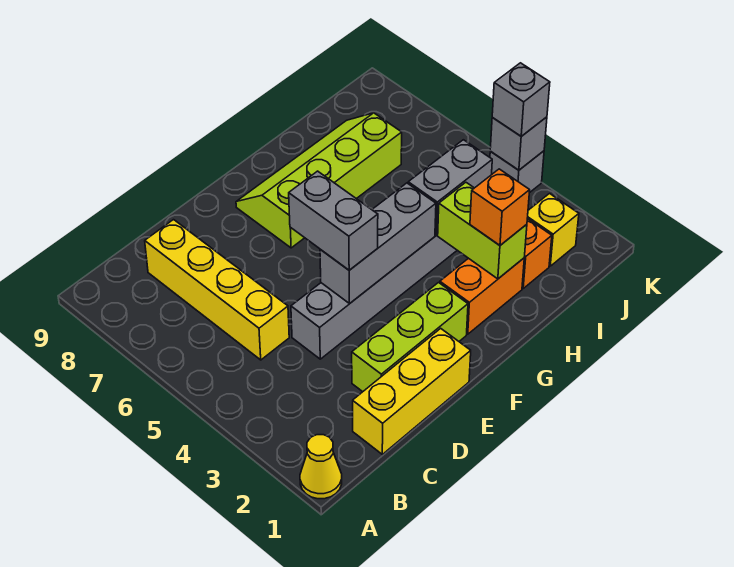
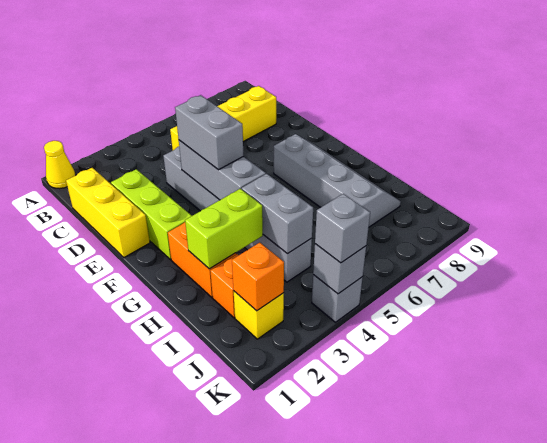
grey brick E4:E5 level 3 -> grey brick E4:F4 level 3
lime slope F7:I8 level 1 top 7 -> grey slope F7:I8 level 1 top 7
orange brick H2 level 3 -> orange brick J2 level 2

